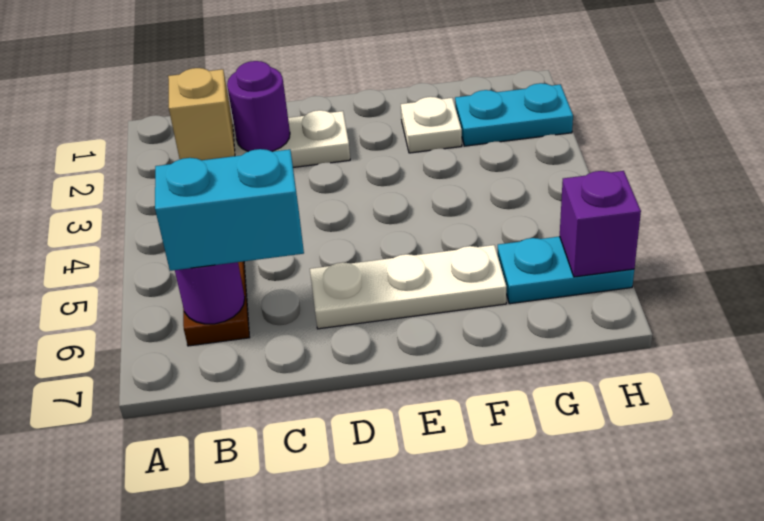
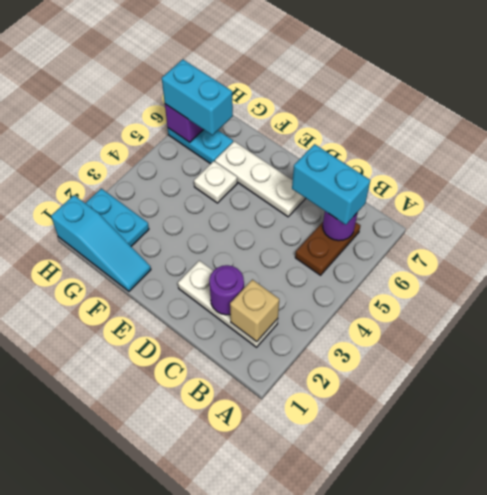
none -> cyan slope F1:H1 level 1 top H
white plate F2 level 1 -> white plate F5 level 1
none -> cyan brick G6:H6 level 3

